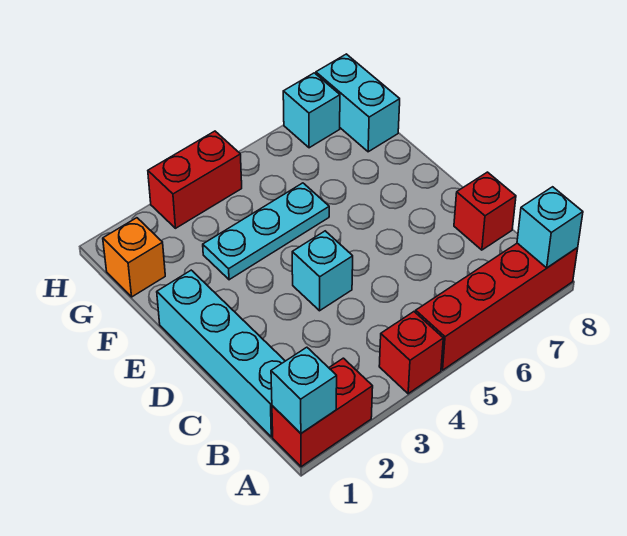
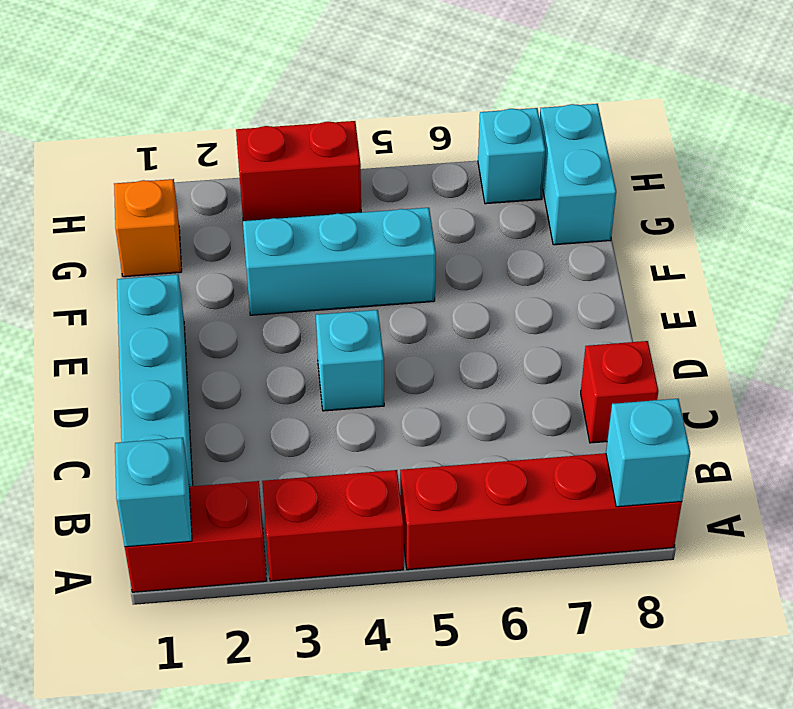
red brick A4 level 1 -> red brick A3:A4 level 1
cyan plate F3:F5 level 1 -> cyan brick F3:F5 level 1

